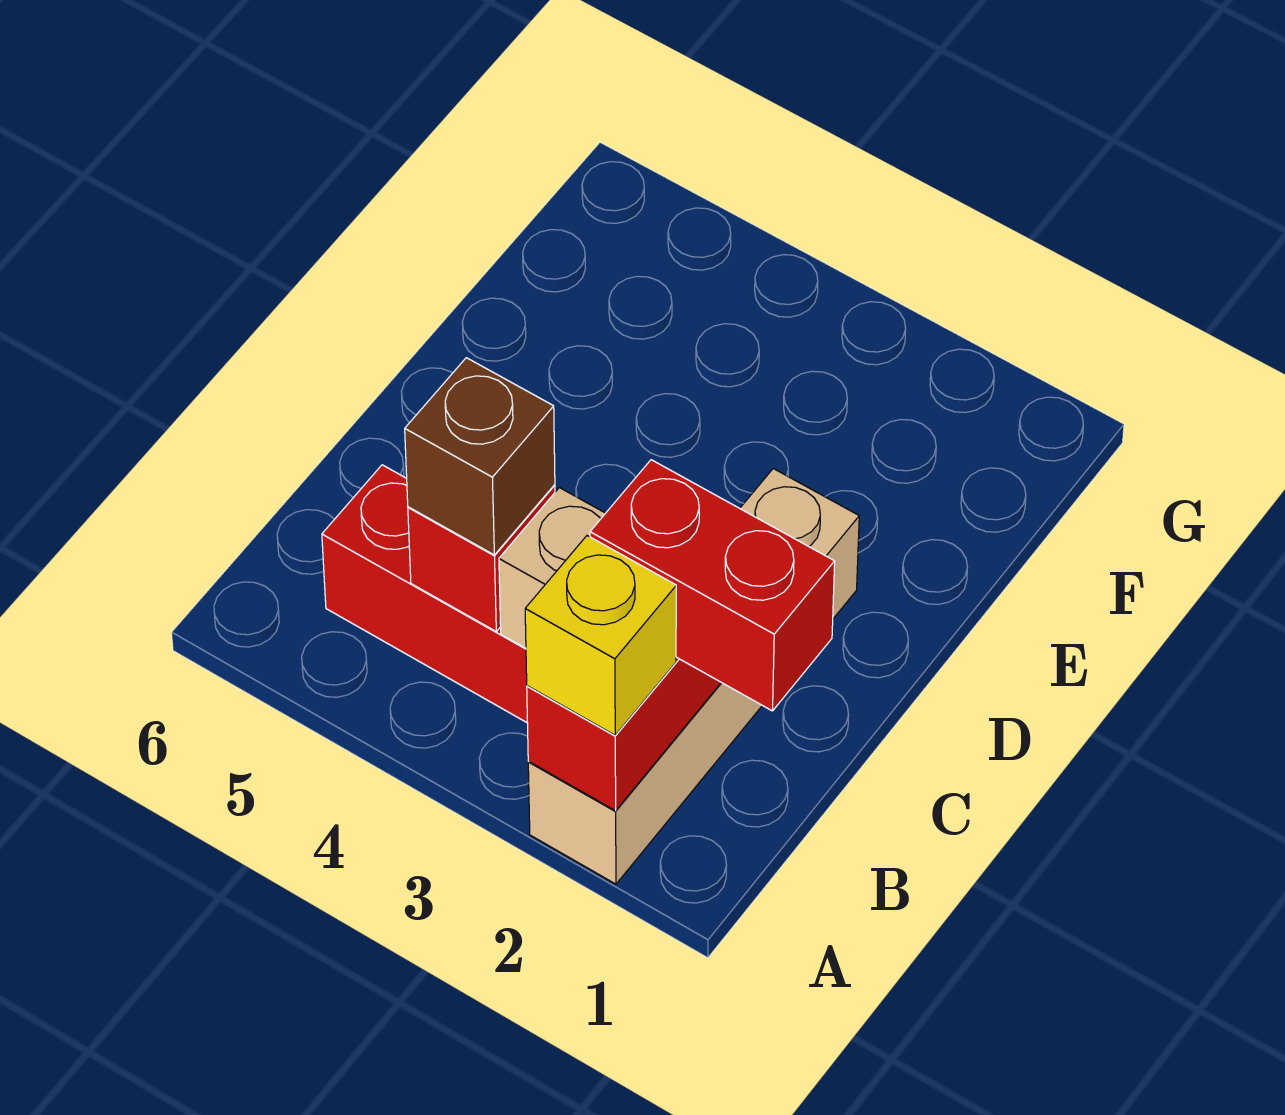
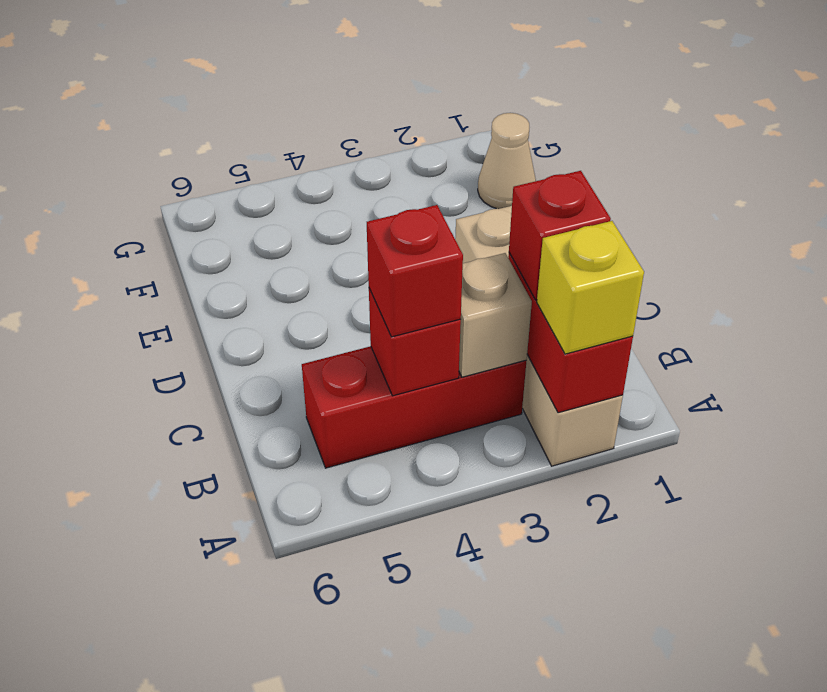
red brick B1:B2 level 3 -> red brick B2 level 3
brown brick B4 level 3 -> red brick B4 level 3
none -> tan cone F1 level 1

